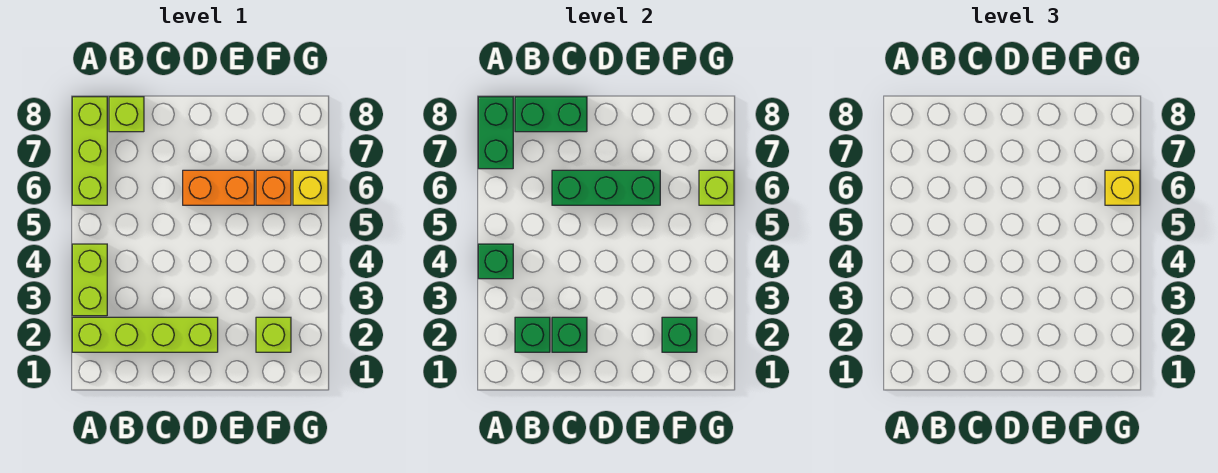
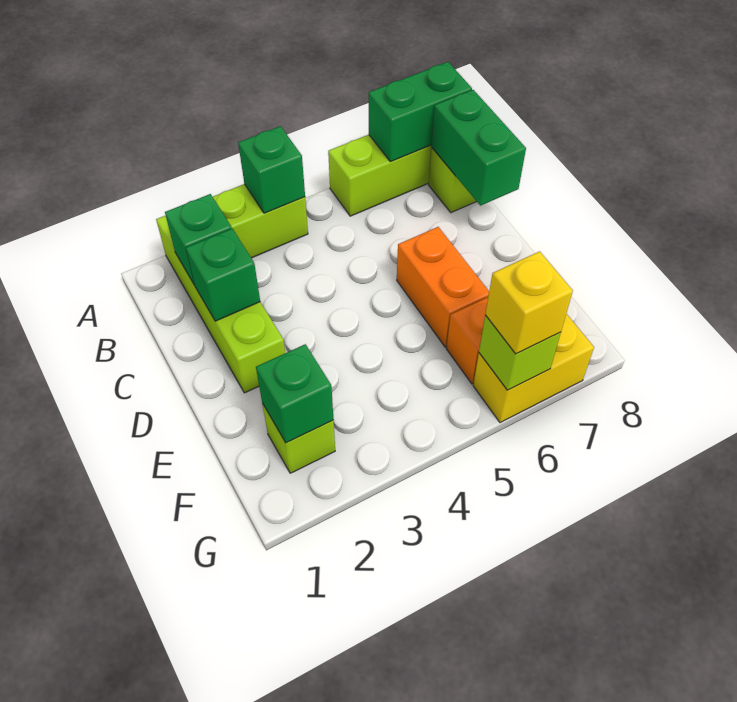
green brick C6:E6 level 2 -> none
yellow brick G6 level 1 -> yellow brick G6:G7 level 1

